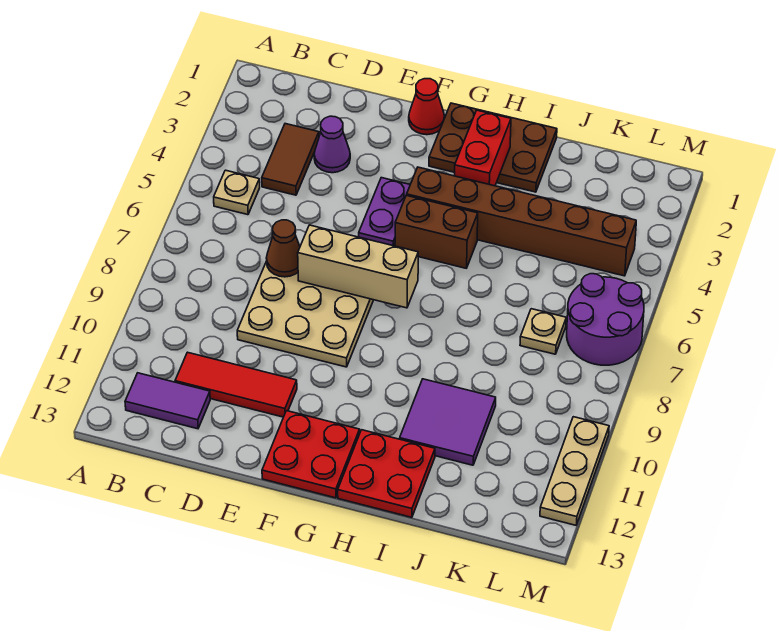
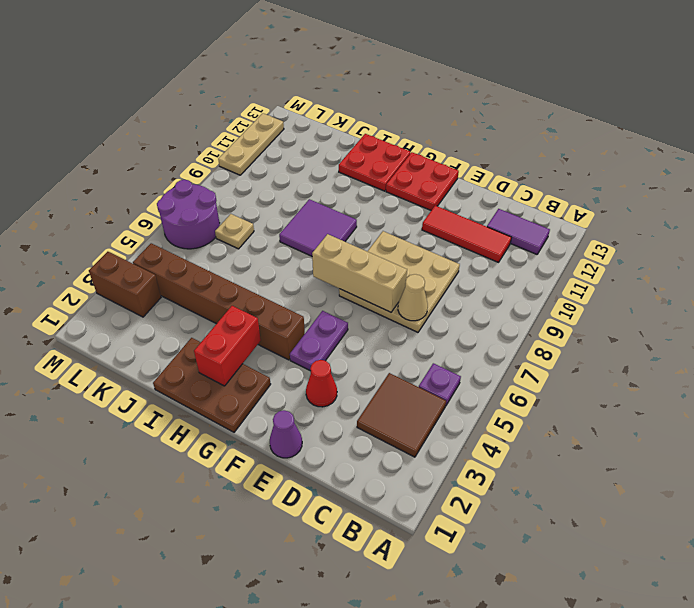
tan plate B5 level 1 -> purple plate B5 level 1
brown tile C3:C4 level 1 -> brown tile B3:C4 level 1
purple cone D3 level 1 -> purple cone E1 level 1
brown cone D7 level 2 -> tan cone D7 level 2
red cone F1 level 1 -> red cone E3 level 1
brown brick G5:H5 level 1 -> brown brick L3:M3 level 1
purple tile I10:J11 level 1 -> purple tile H8:I9 level 1

